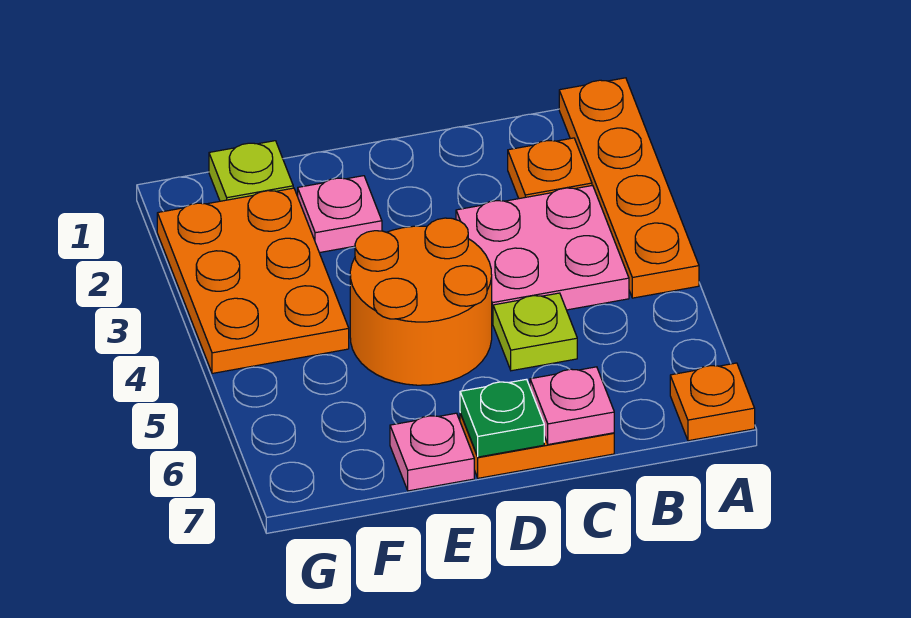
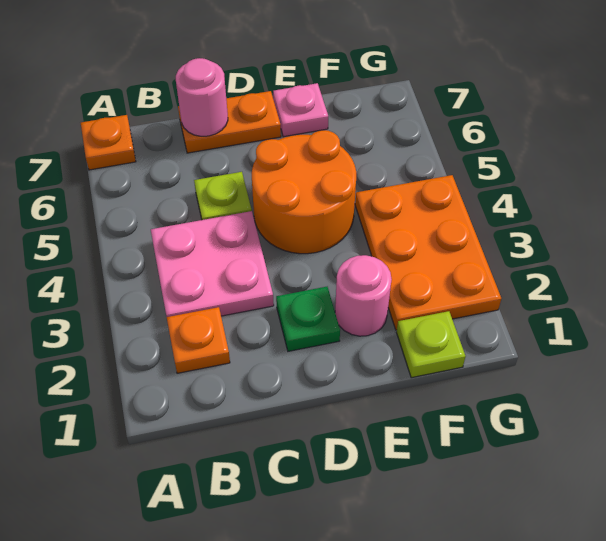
orange plate A1:A4 level 1 -> none
pink plate C7 level 2 -> pink round brick C7 level 2
green plate D7 level 2 -> green plate D2 level 1
pink plate E2 level 1 -> pink round brick E2 level 1

